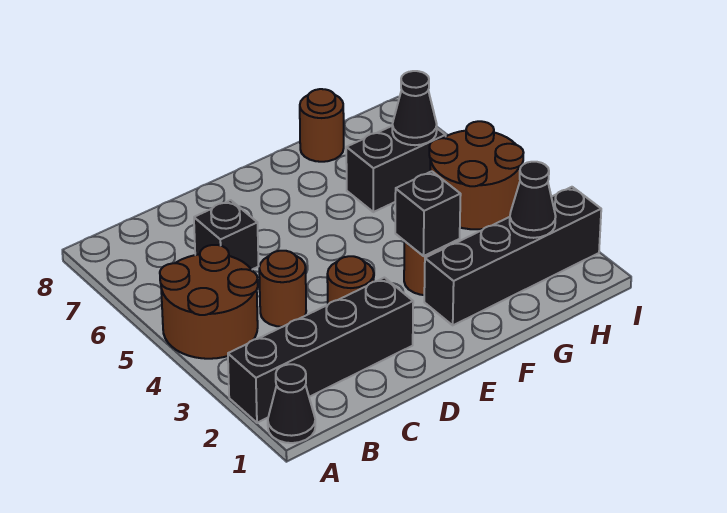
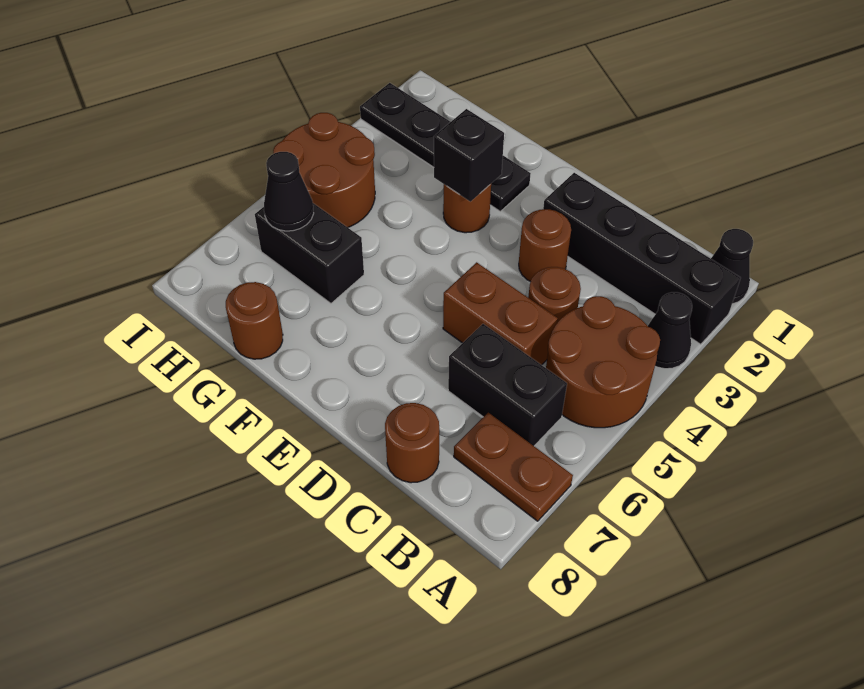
none -> brown plate A7:B7 level 1
none -> brown brick C5:D5 level 1
black brick C6 level 1 -> black brick B6:C6 level 1
none -> brown round brick C8 level 1
black brick F2:I2 level 1 -> black plate F2:I2 level 1
black cone H2 level 2 -> black cone A3 level 1

